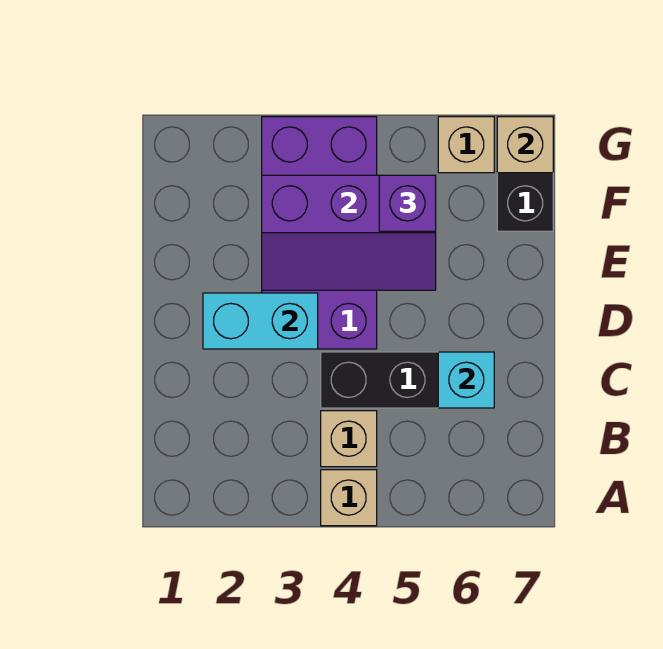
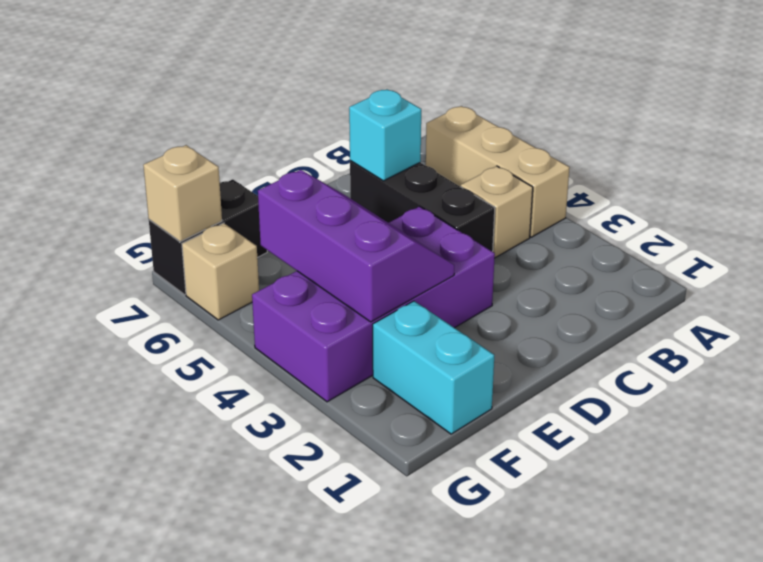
tan brick A4 level 1 -> tan brick A4:A6 level 1
cyan brick D2:D3 level 2 -> cyan brick F1:F2 level 1
purple brick F5 level 3 -> none

